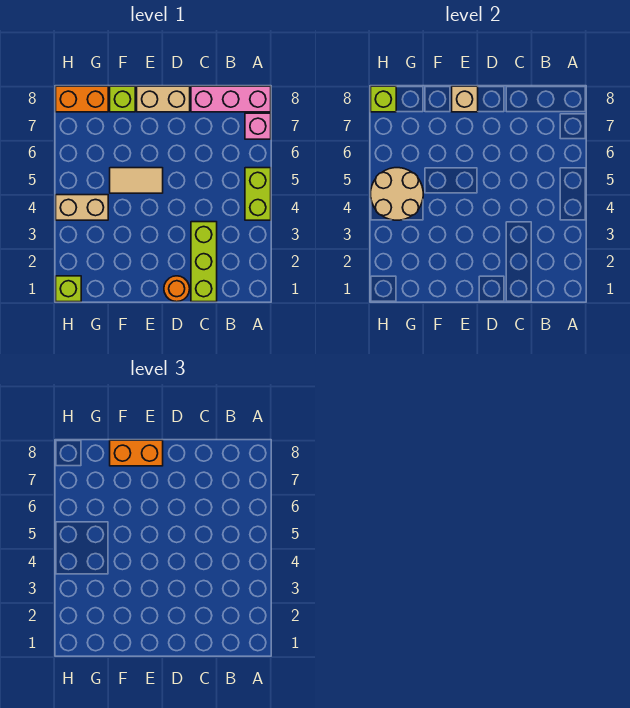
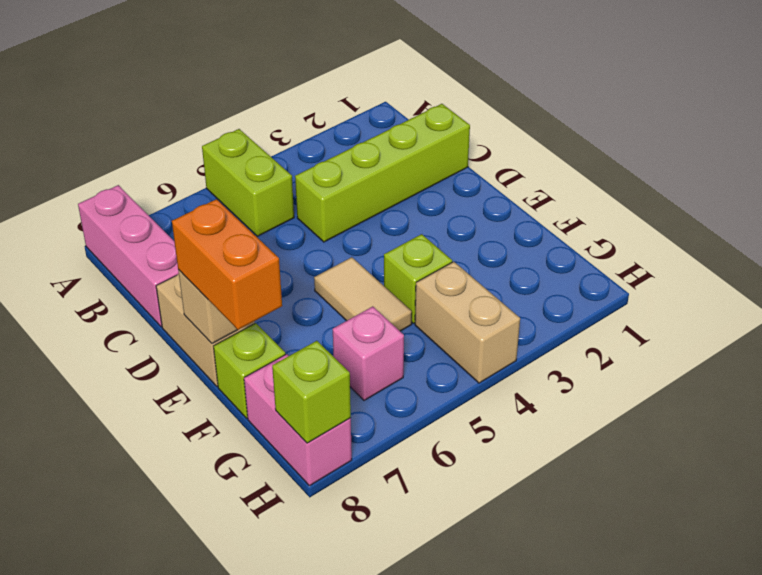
lime brick A4:A5 level 1 -> lime brick A5:B5 level 1
pink brick A7 level 1 -> pink brick G6 level 1
lime brick C1:C3 level 1 -> lime brick C1:C4 level 1
orange round brick D1 level 1 -> none
tan round brick G4:H5 level 2 -> none
orange brick G8:H8 level 1 -> pink brick G8:H8 level 1
lime brick H1 level 1 -> lime brick F4 level 1

